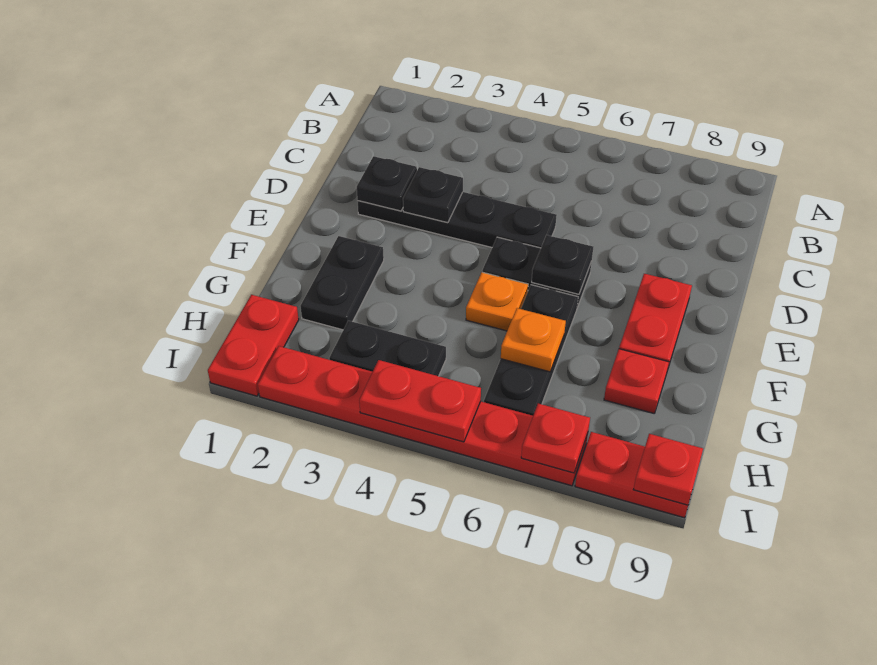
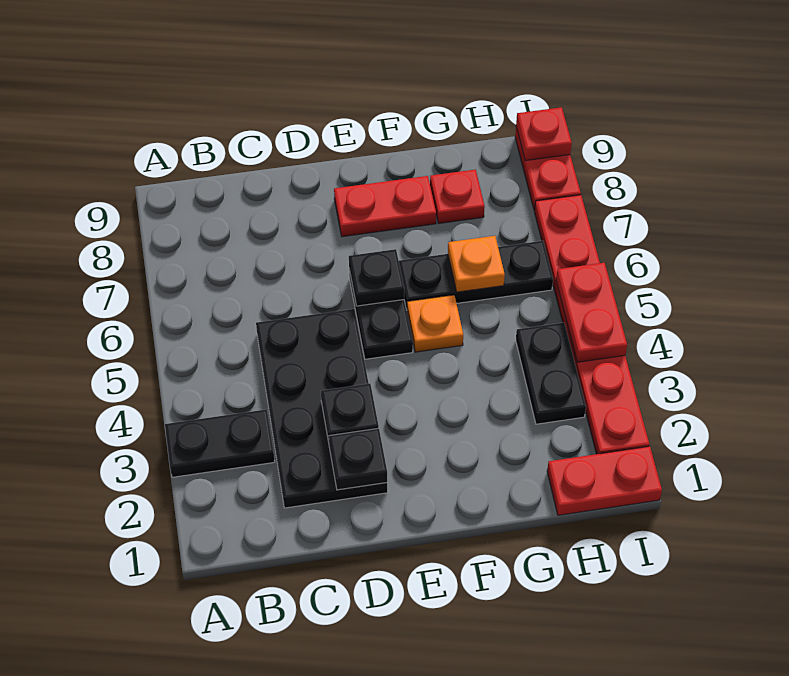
black plate D2:D5 level 1 -> black plate C2:D5 level 1
black plate F2:G2 level 1 -> black plate A3:B3 level 1
red plate I7 level 2 -> none

